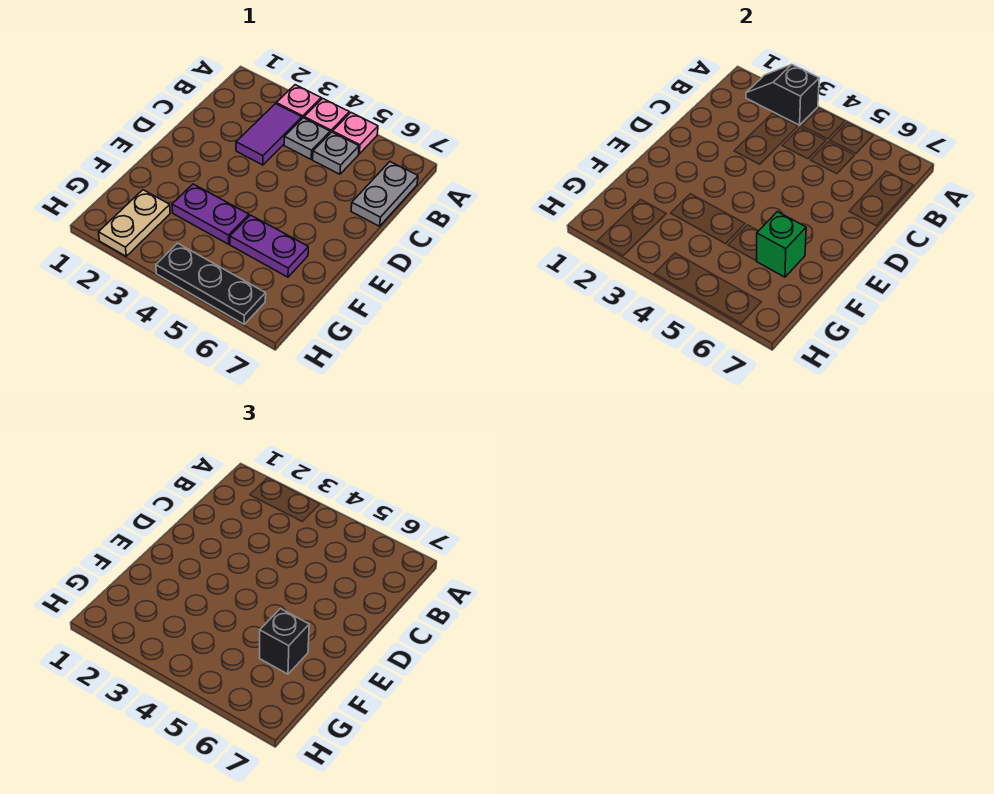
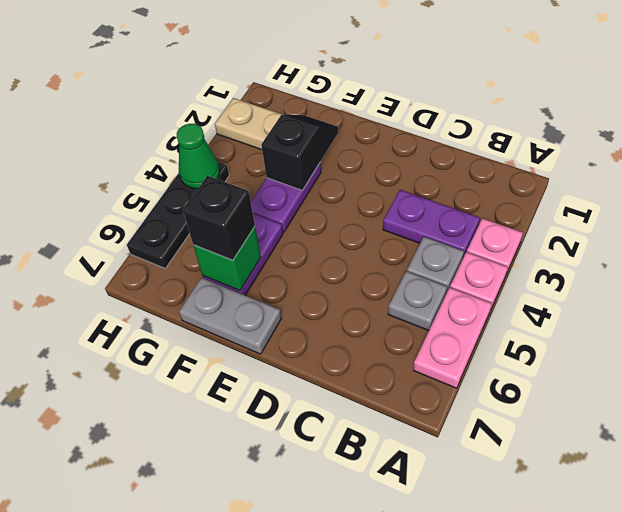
black slope A2:A3 level 2 top 3 -> black slope F2:F3 level 2 top 3
pink plate A5 level 1 -> pink plate A5:A6 level 1
purple tile B3:C3 level 1 -> purple plate B3:C3 level 1
grey plate B7:C7 level 1 -> grey plate E7:F7 level 1
none -> green cone H4 level 2

